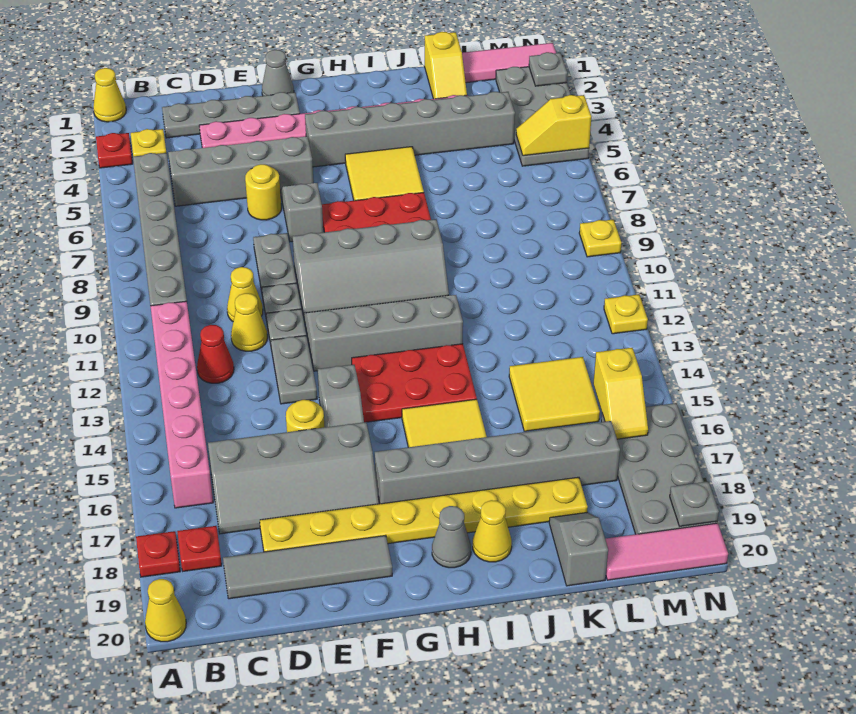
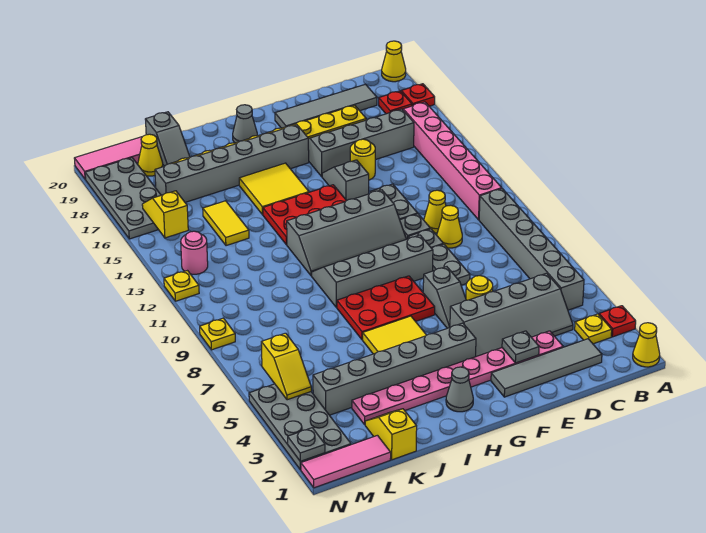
grey plate C2:F2 level 1 -> grey tile C2:F2 level 1
red cone C12 level 1 -> none
grey cone F1 level 1 -> grey cone H2 level 1
yellow cone I19 level 1 -> yellow cone L19 level 1
yellow tile K14:L15 level 1 -> yellow tile K14:K15 level 1
yellow slope M5:N5 level 2 top N -> yellow slope M5:M6 level 2 top 6
none -> pink round brick M13 level 1
grey plate N19 level 2 -> grey plate E3 level 2

